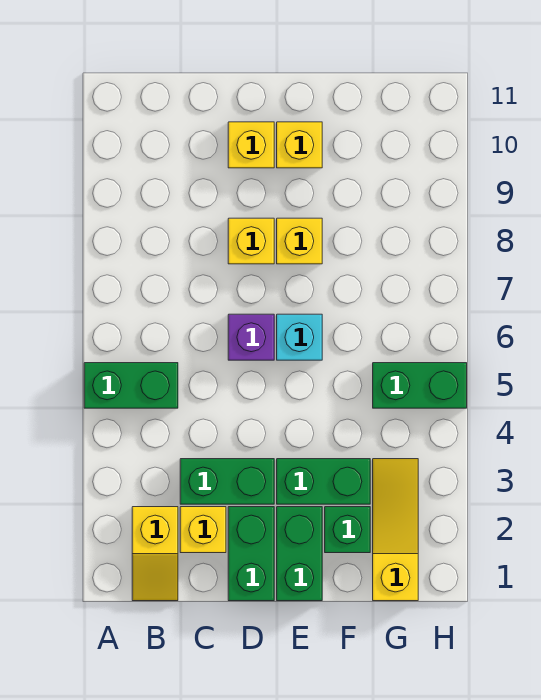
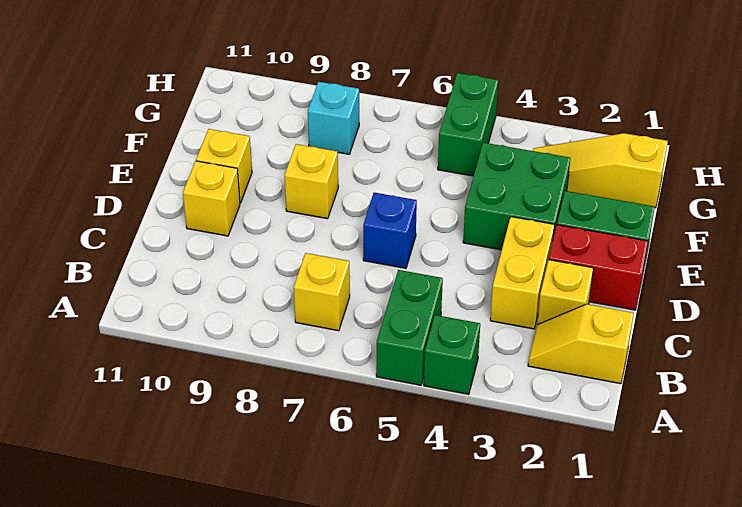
yellow slope B1:B2 level 1 top 2 -> yellow slope B1:B2 level 1 top 1
green brick C3:D3 level 1 -> yellow brick C3:D3 level 1
green brick D1:D2 level 1 -> red brick D1:D2 level 1
purple brick D6 level 1 -> blue brick D6 level 1
yellow brick D8 level 1 -> yellow brick B7 level 1
green brick E3:F3 level 1 -> green brick E3:F4 level 1
cyan brick E6 level 1 -> cyan brick G8 level 1
green brick F2 level 1 -> green brick A4 level 1

